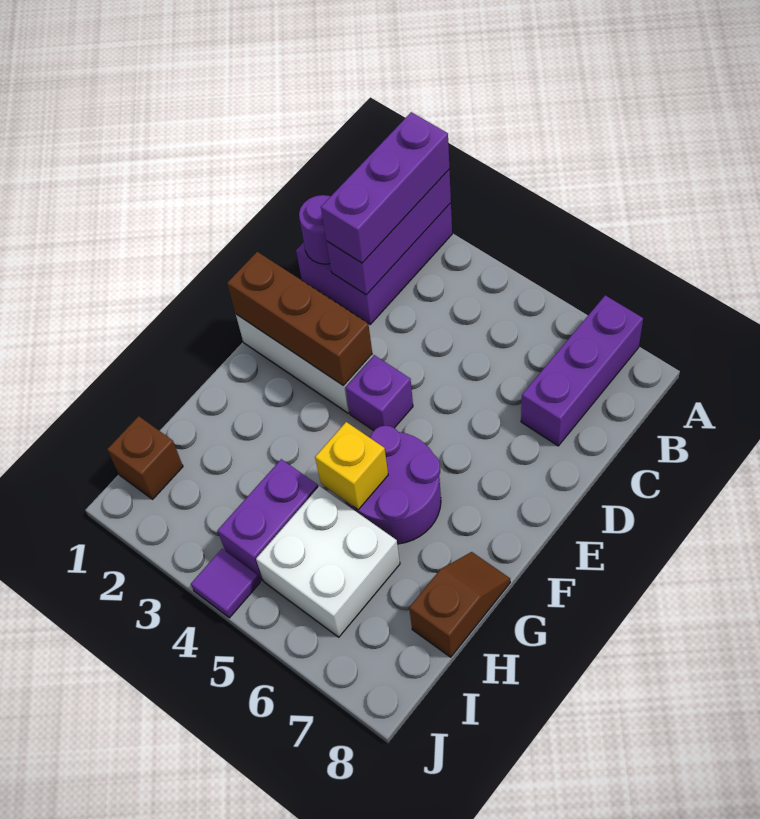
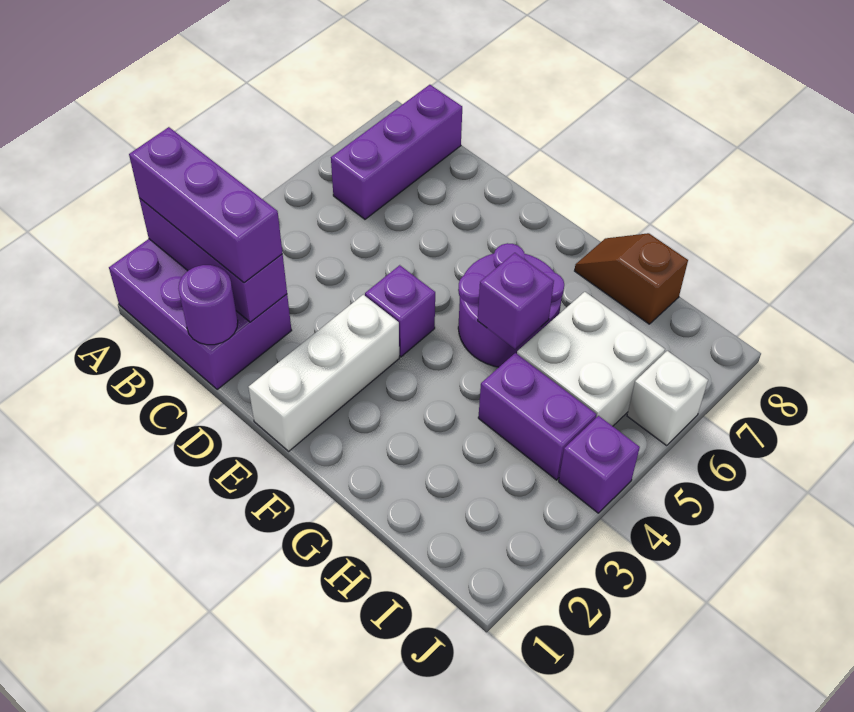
purple brick A7:C7 level 1 -> purple brick B6:B8 level 1
brown brick E1:E3 level 2 -> none
yellow brick G5 level 2 -> purple brick G5 level 2
brown brick I1 level 1 -> none
purple tile J4 level 1 -> purple brick J4 level 1
none -> white brick J6 level 1

